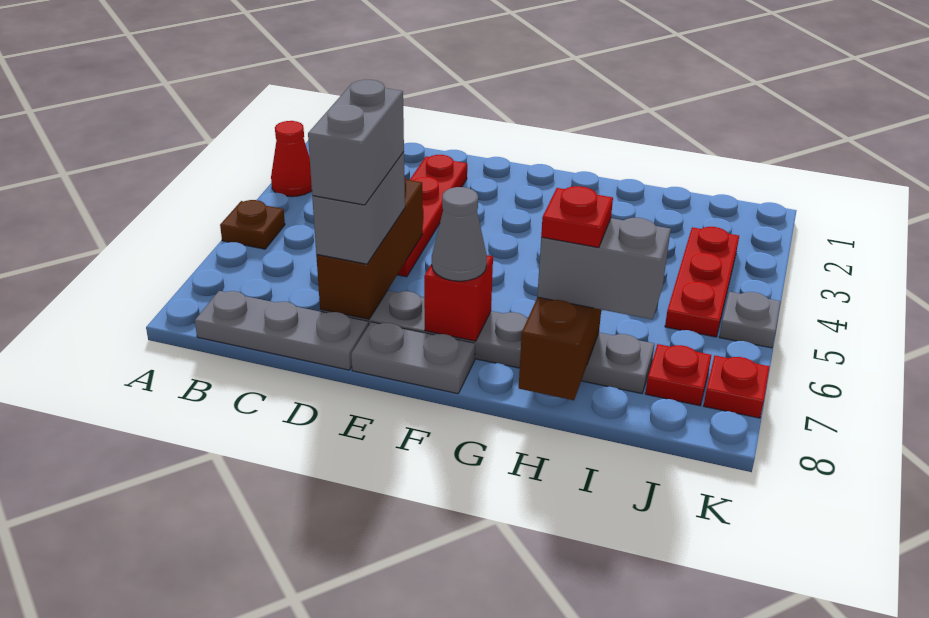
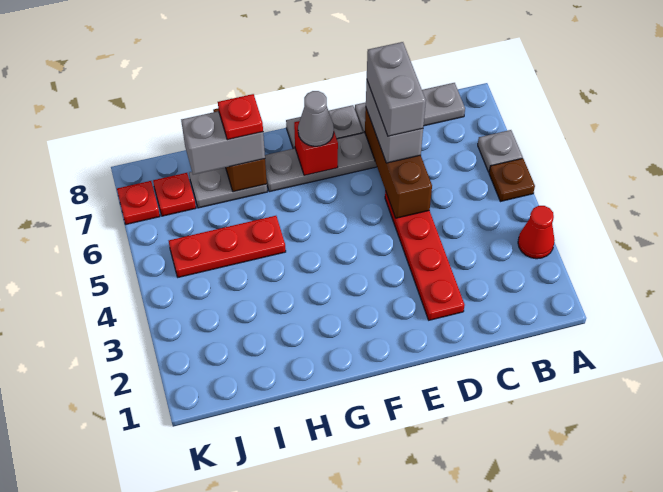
red plate J3:J5 level 1 -> red plate H5:J5 level 1
grey plate K5 level 1 -> grey plate A6 level 1

